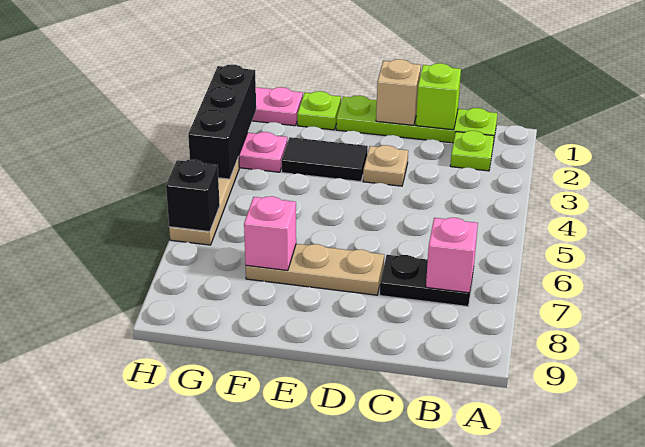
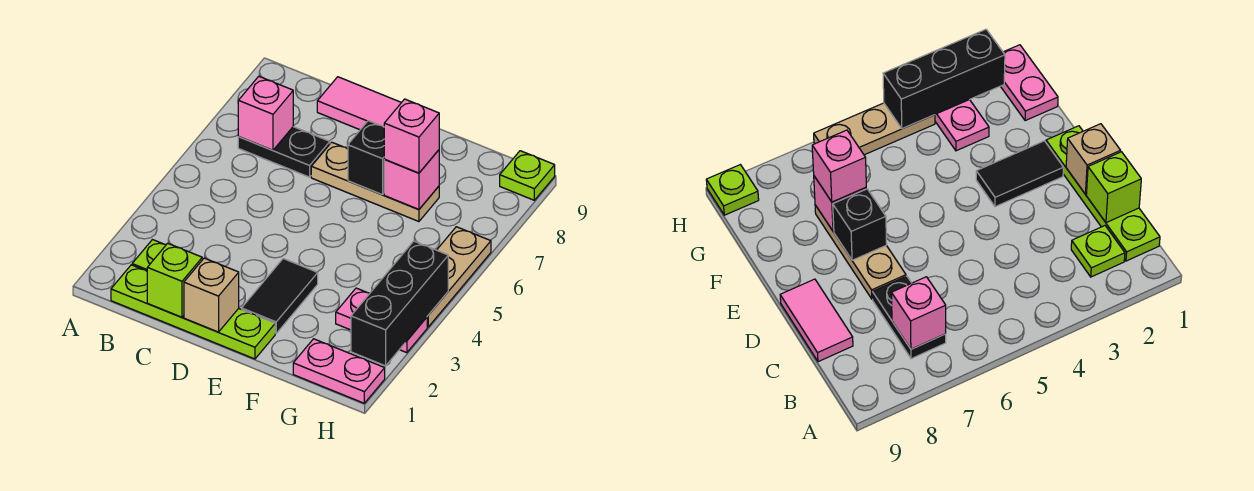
none -> pink tile C9:D9 level 1
tan plate D3 level 1 -> none
black tile E3:F3 level 1 -> black tile E2:E3 level 1
lime plate F1 level 1 -> lime plate H9 level 1
none -> pink brick F7 level 3
black brick H6 level 2 -> black brick E7 level 2

